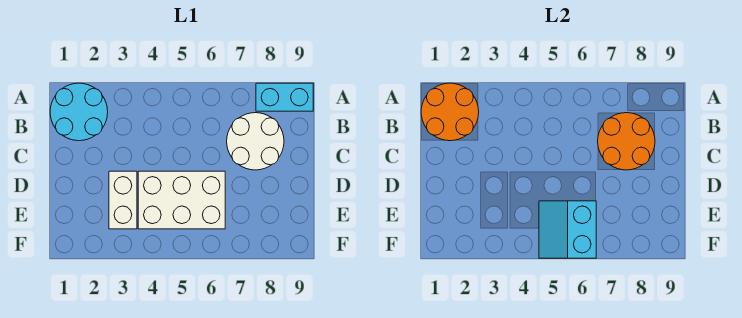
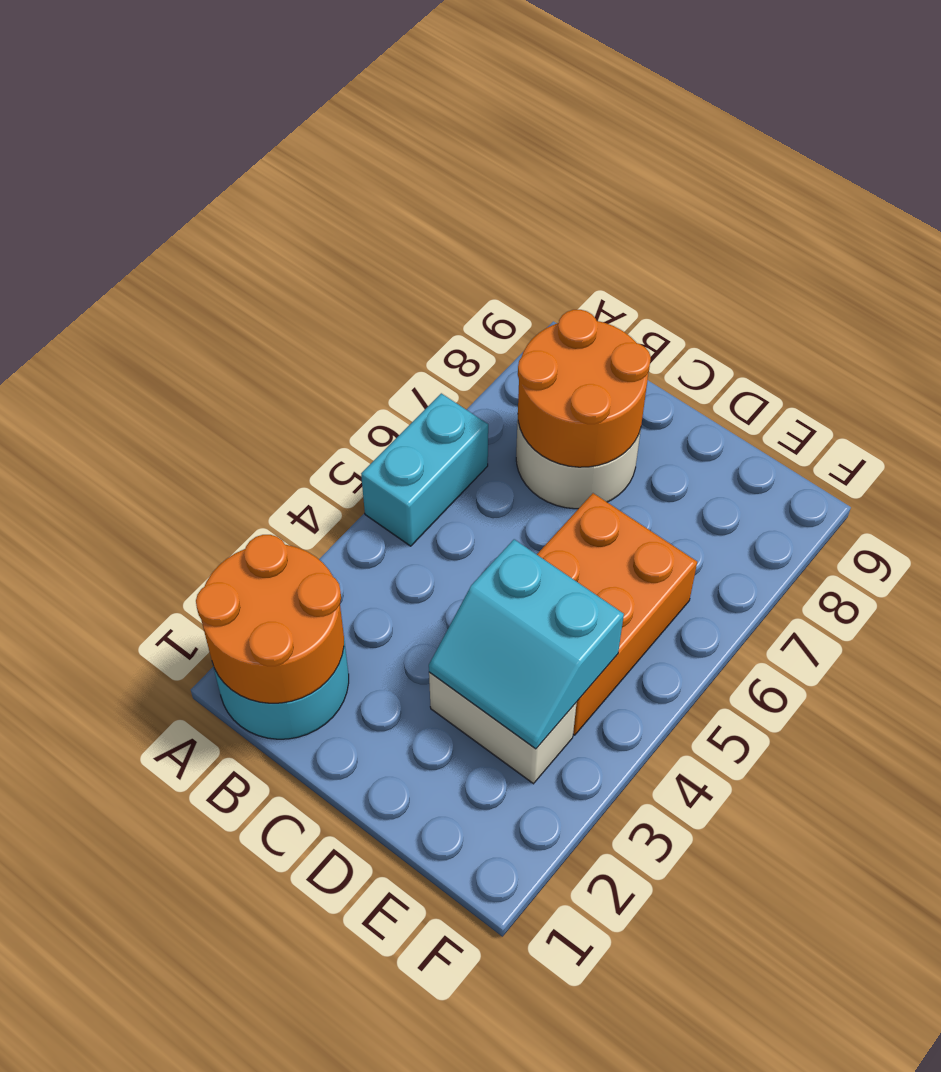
cyan brick A8:A9 level 1 -> cyan brick A5:A6 level 1
white brick D4:E6 level 1 -> orange brick D4:E6 level 1
cyan slope E5:F6 level 2 top 6 -> cyan slope D3:E4 level 2 top 4

